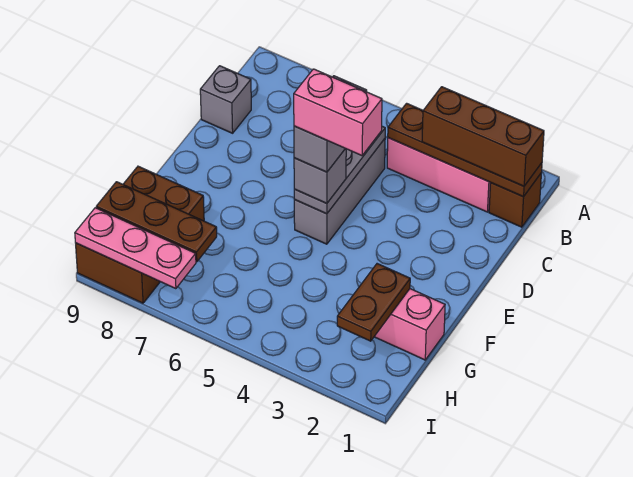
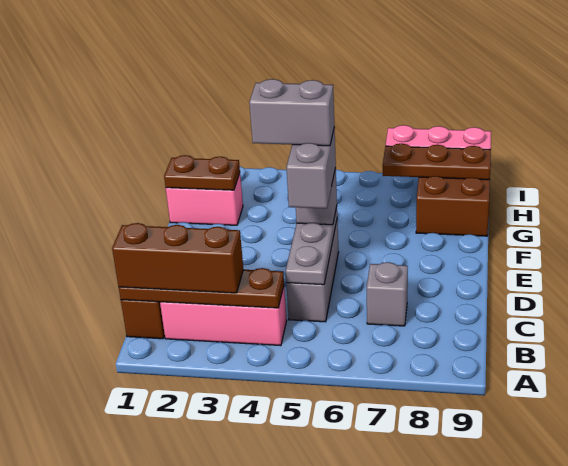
grey brick C9 level 1 -> grey brick C7 level 1
pink brick E4:E5 level 5 -> grey brick E4:E5 level 5
brown plate G2:H2 level 2 -> brown plate G1:G2 level 2

